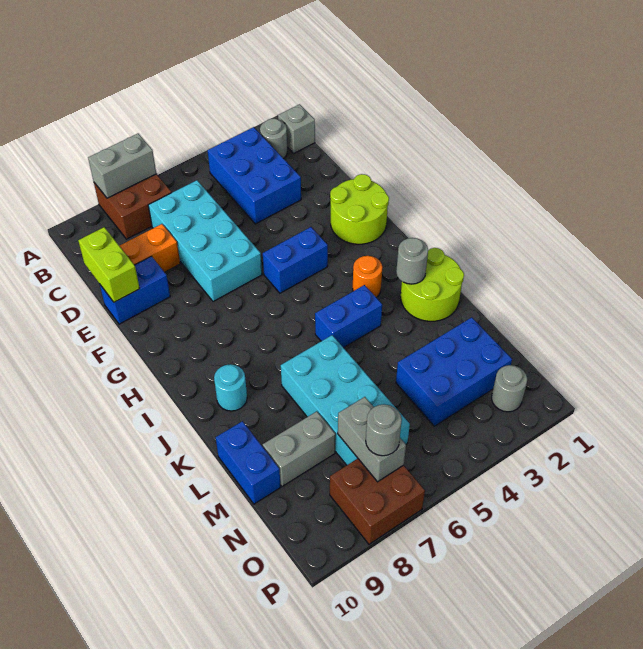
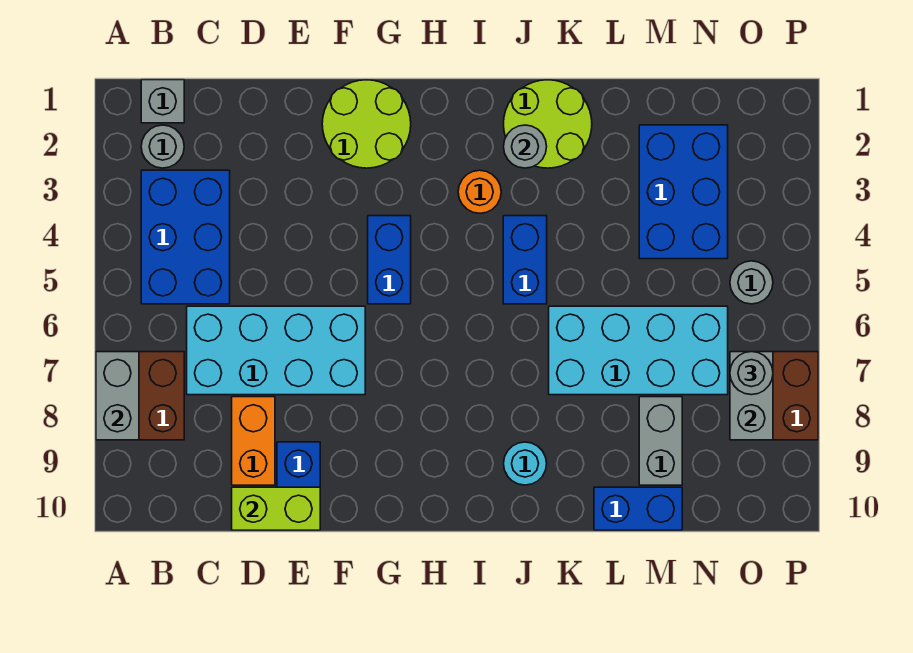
blue brick B3:D4 level 1 -> blue brick B3:C5 level 1
grey brick N7:O7 level 2 -> grey brick O7:O8 level 2
grey round brick O2 level 1 -> grey round brick O5 level 1

